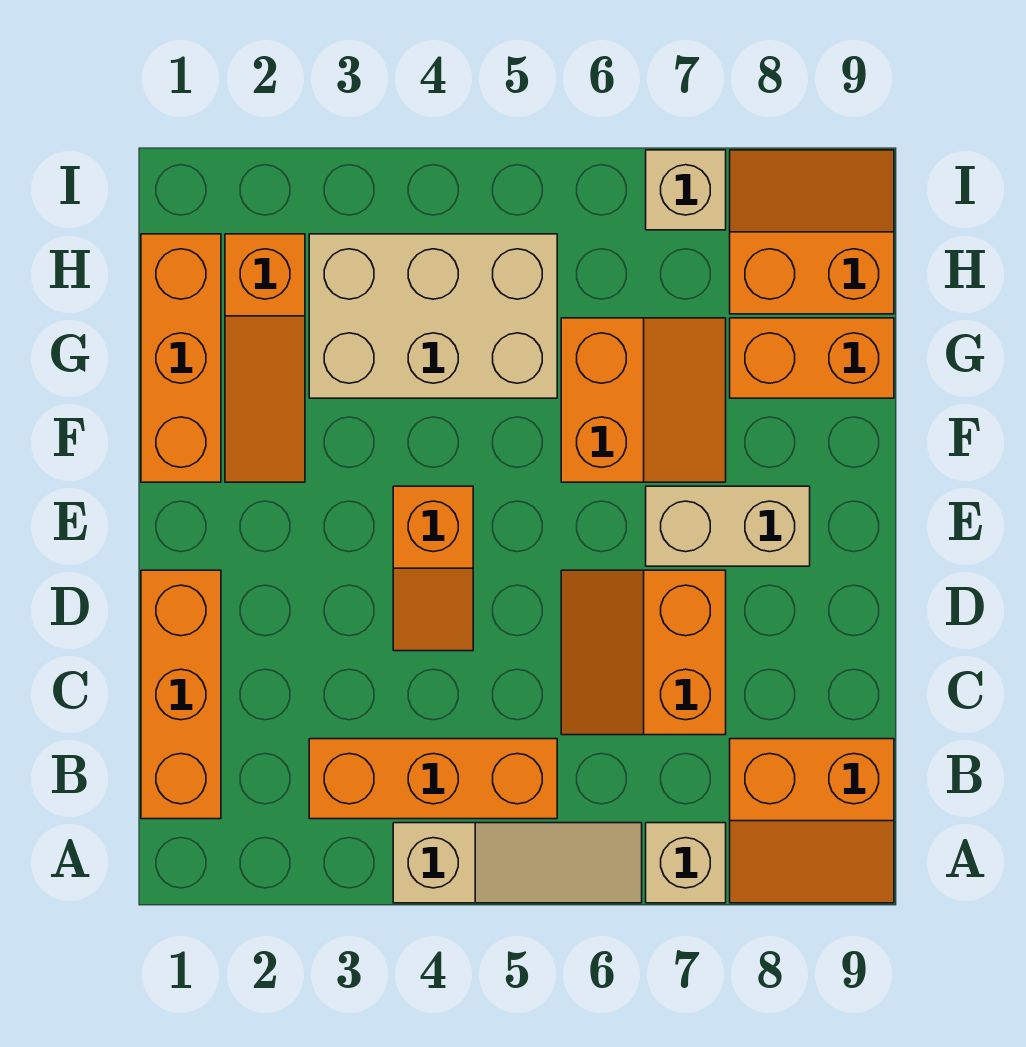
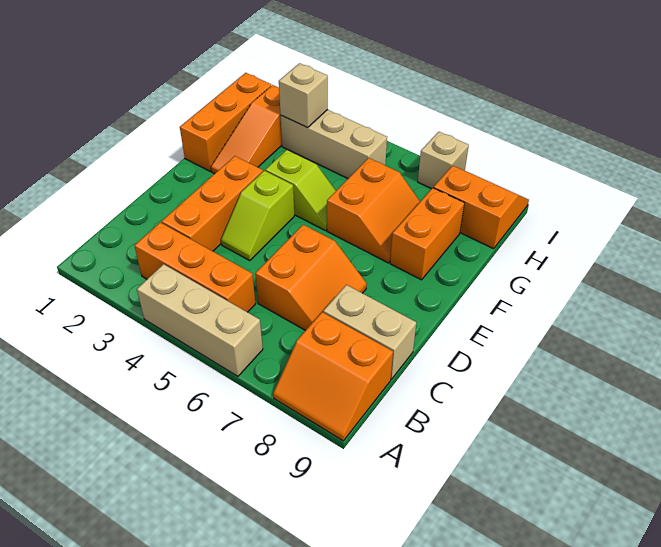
tan slope A4:A6 level 1 top 4 -> tan brick A4:A6 level 1
tan brick A7 level 1 -> tan brick H3 level 2
orange brick B1:D1 level 1 -> orange brick C3:E3 level 1
orange slope C6:D7 level 1 top 7 -> orange slope C6:D7 level 1 top 6
orange slope D4:E4 level 1 top E -> lime slope D4:E4 level 1 top E
tan brick E7:E8 level 1 -> tan brick C8:C9 level 1
none -> lime slope F4:F5 level 1 top 4
tan brick G3:H5 level 1 -> tan brick H3:H5 level 1
orange brick G8:G9 level 1 -> orange brick F8:G8 level 1

